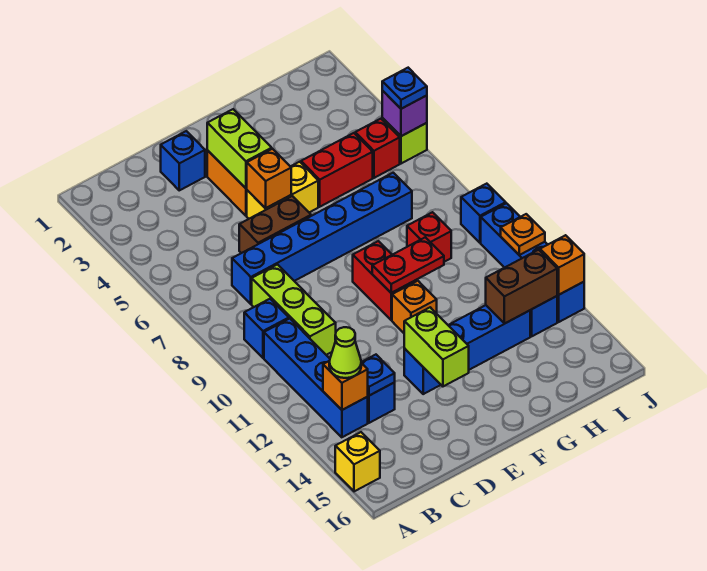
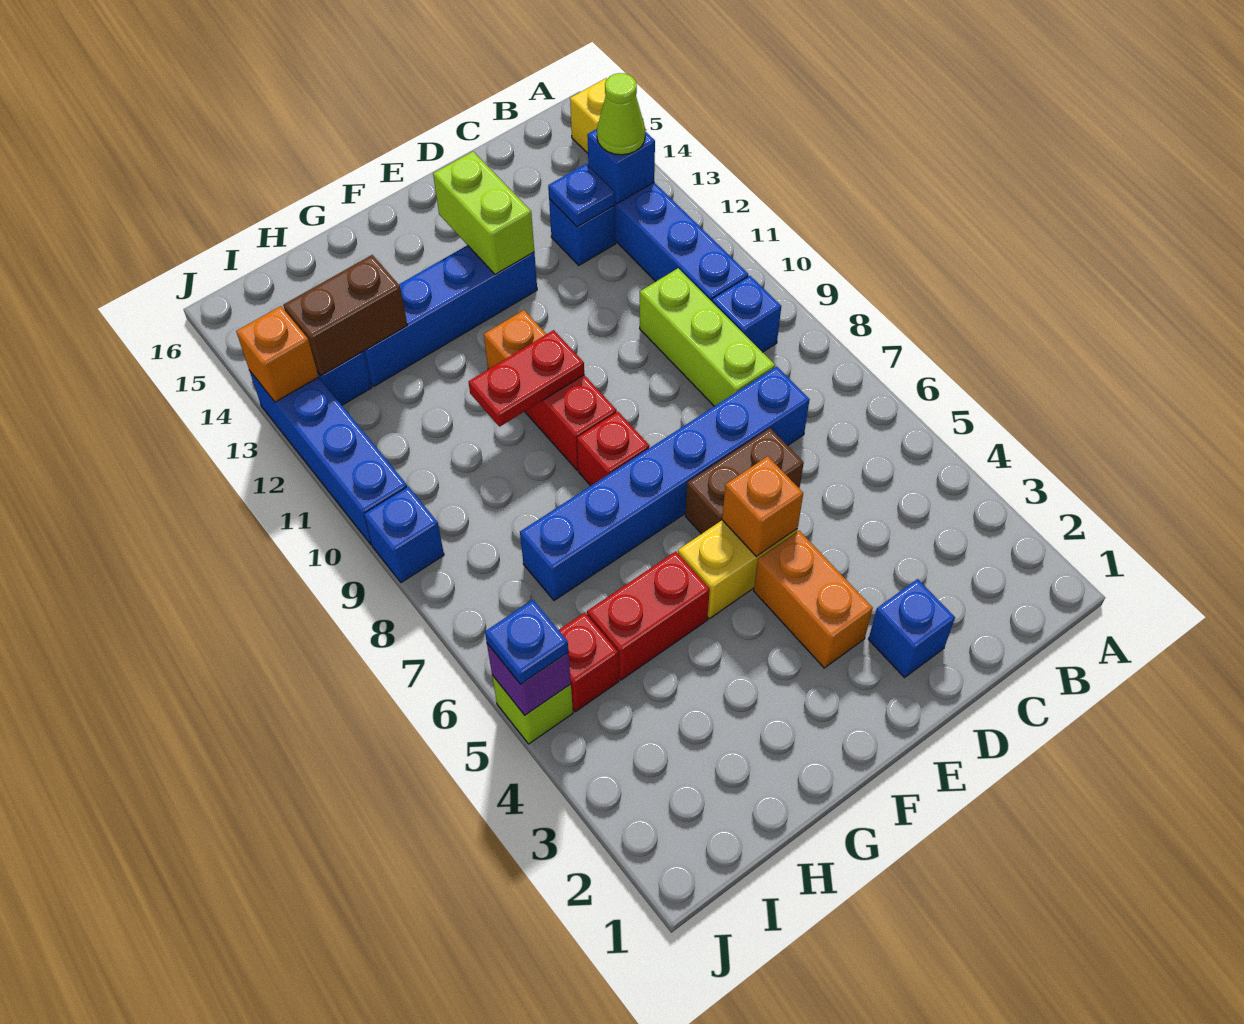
orange brick B13 level 2 -> blue brick B13 level 2
lime brick E3:E4 level 2 -> none
red brick H9 level 1 -> red brick F8 level 1
orange plate J11 level 2 -> none

